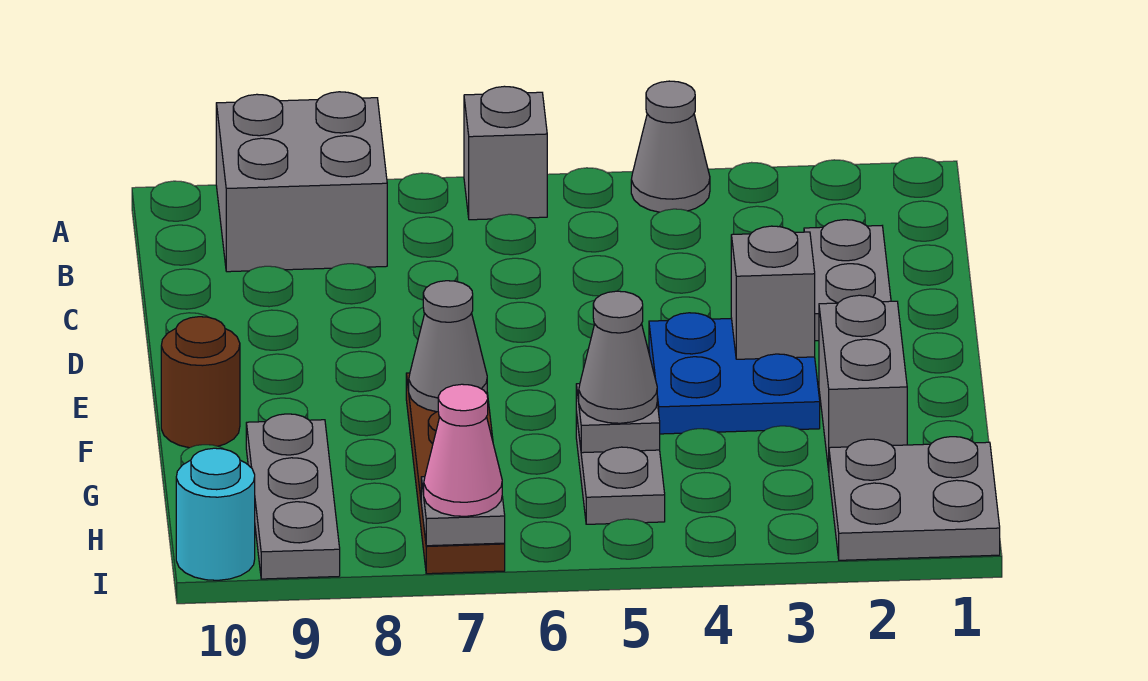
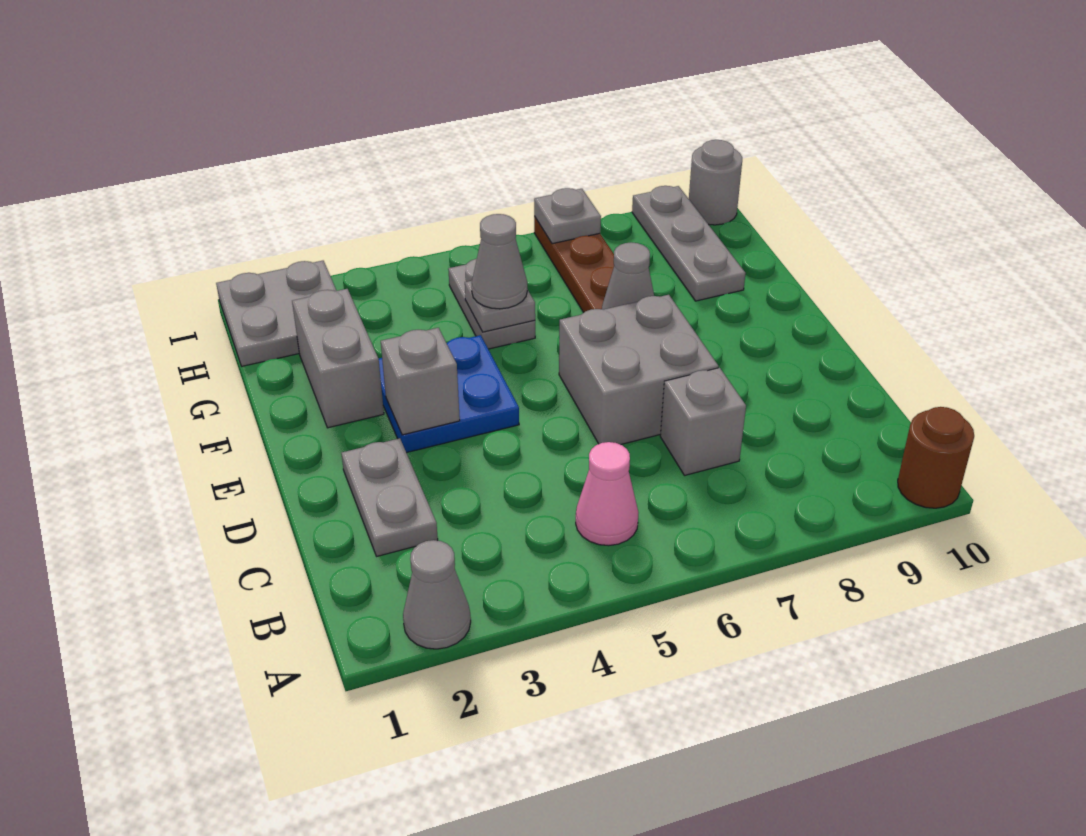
grey cone A4 level 1 -> grey cone A2 level 1
grey brick A6 level 1 -> grey brick C7 level 1
grey brick A8:B9 level 1 -> grey brick D6:E7 level 1
brown round brick F10 level 1 -> brown round brick A10 level 1
pink cone I7 level 3 -> pink cone B5 level 1
cyan round brick I10 level 1 -> grey round brick I10 level 1

